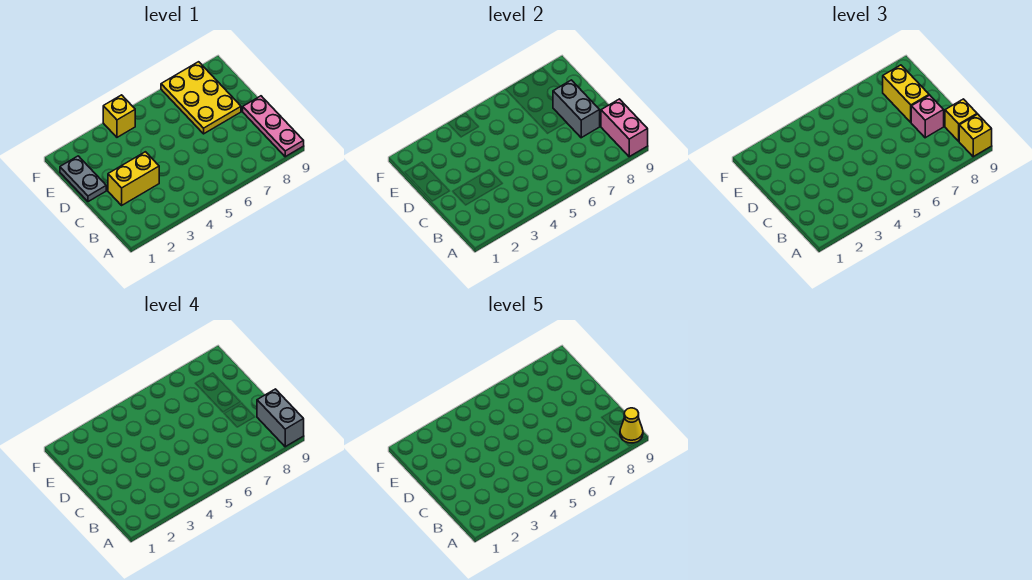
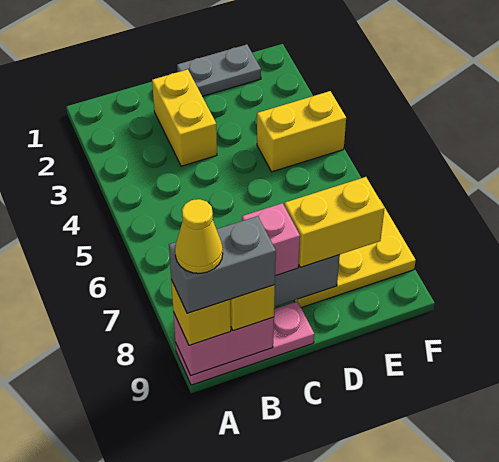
yellow brick F4 level 1 -> yellow brick E4:F4 level 1

